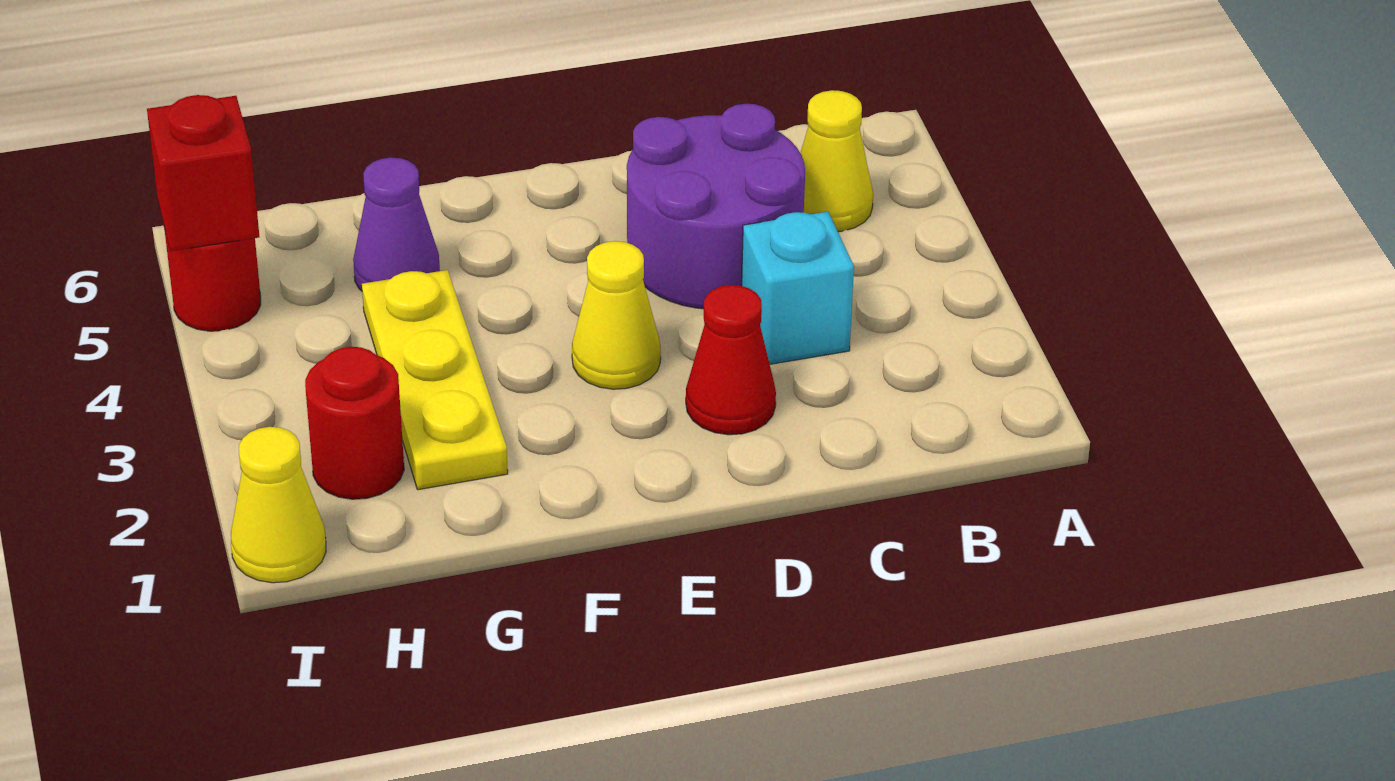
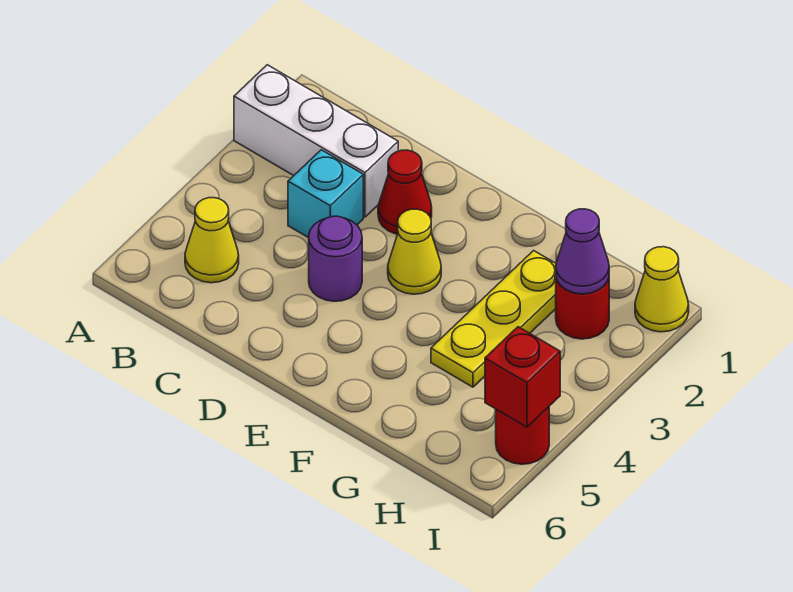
none -> white brick A2:C2 level 1
purple round brick C4:D5 level 1 -> purple round brick D4 level 1
purple cone G5 level 1 -> purple cone H2 level 2

